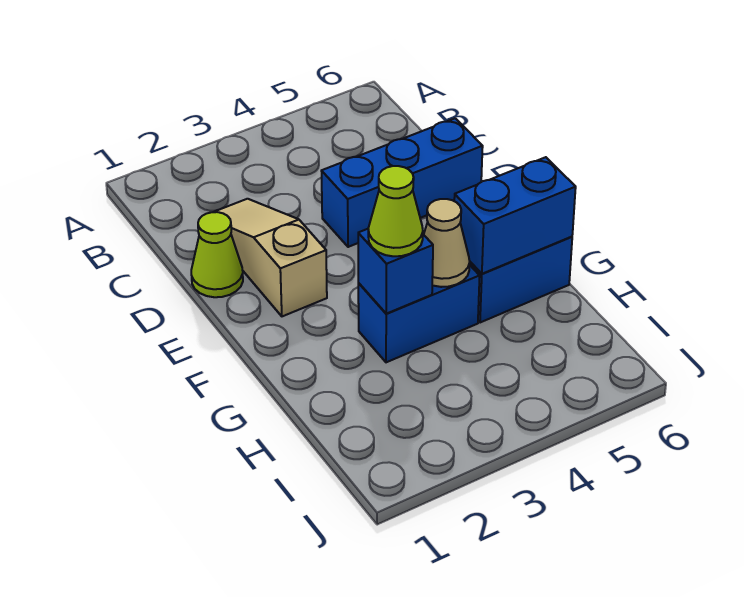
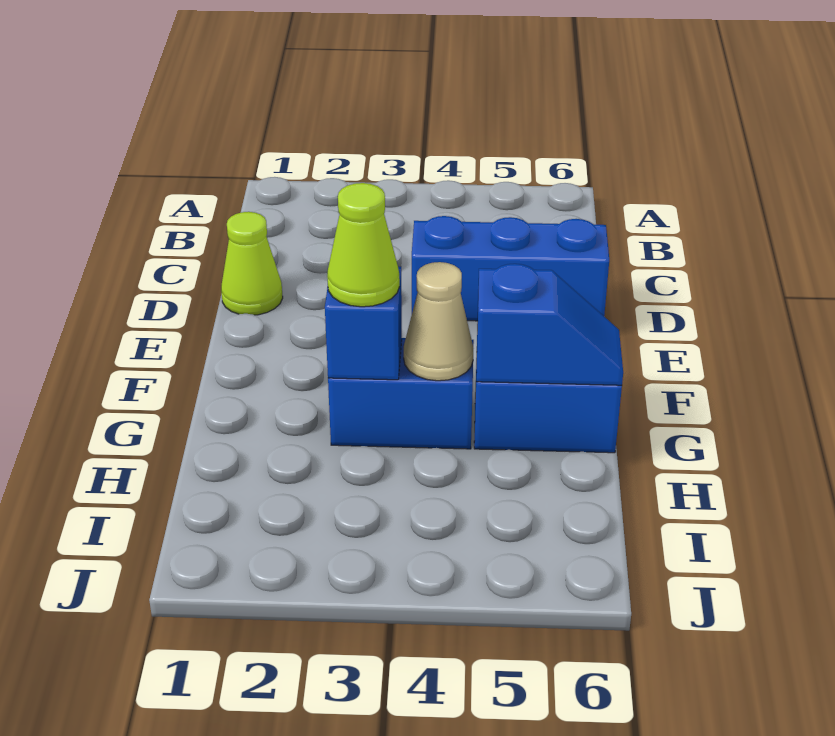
tan slope C2:E2 level 1 top E -> none
blue brick G5:G6 level 2 -> blue slope G5:G6 level 2 top 5

